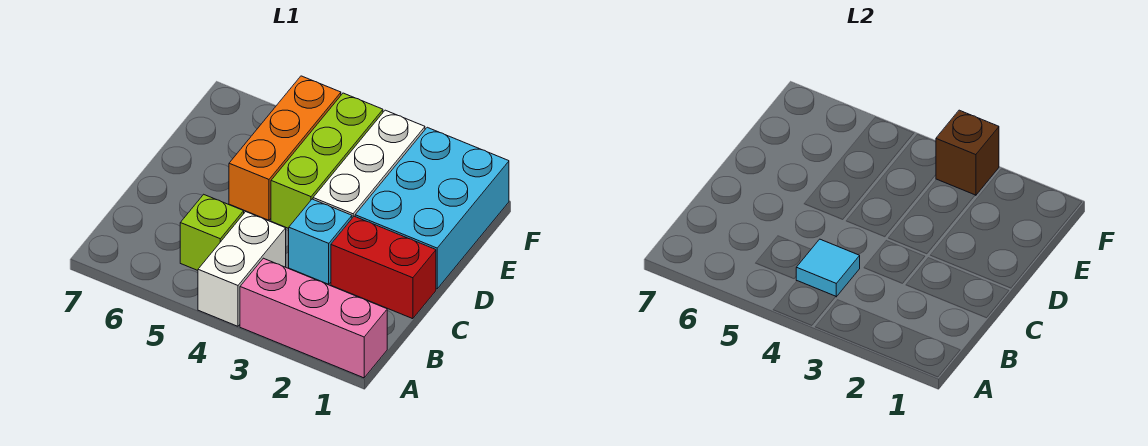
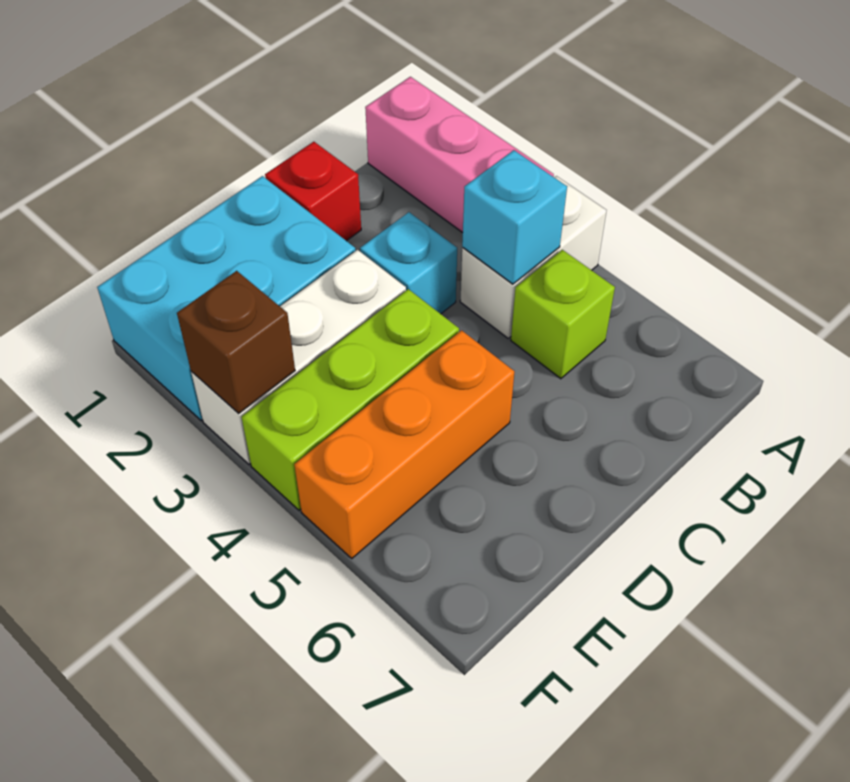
cyan tile B4 level 2 -> cyan brick B4 level 2
red brick C1:C2 level 1 -> red brick C1 level 1

